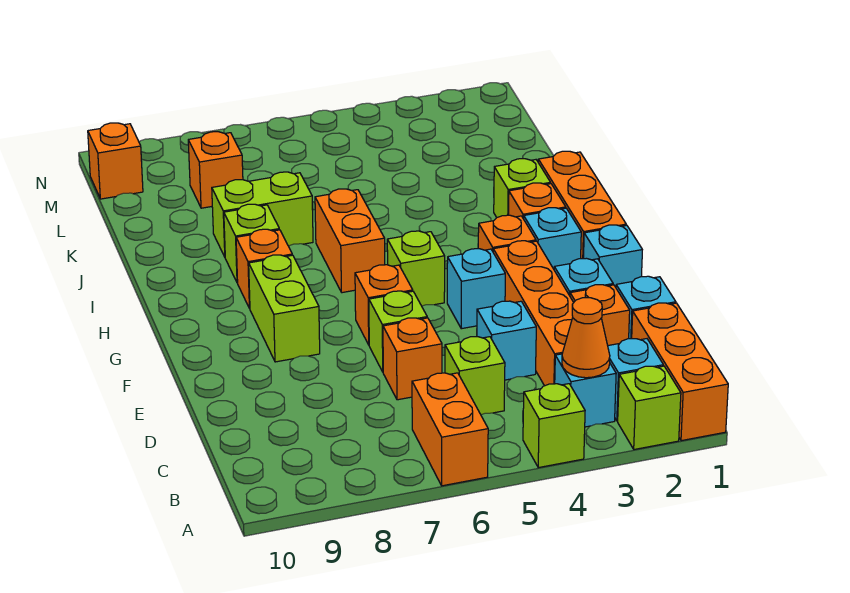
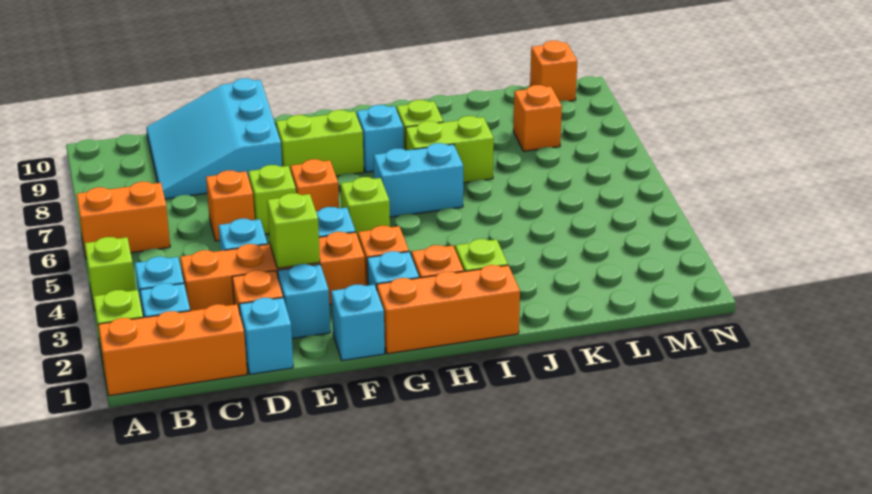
orange cone B3 level 2 -> none
lime brick C5 level 1 -> lime brick E3 level 2
none -> cyan slope C8:E10 level 1 top E
orange brick H6:I6 level 1 -> cyan brick H6:I6 level 1
orange brick H8 level 1 -> cyan brick H8 level 1
lime brick J7:J8 level 1 -> lime brick I7:J7 level 1

